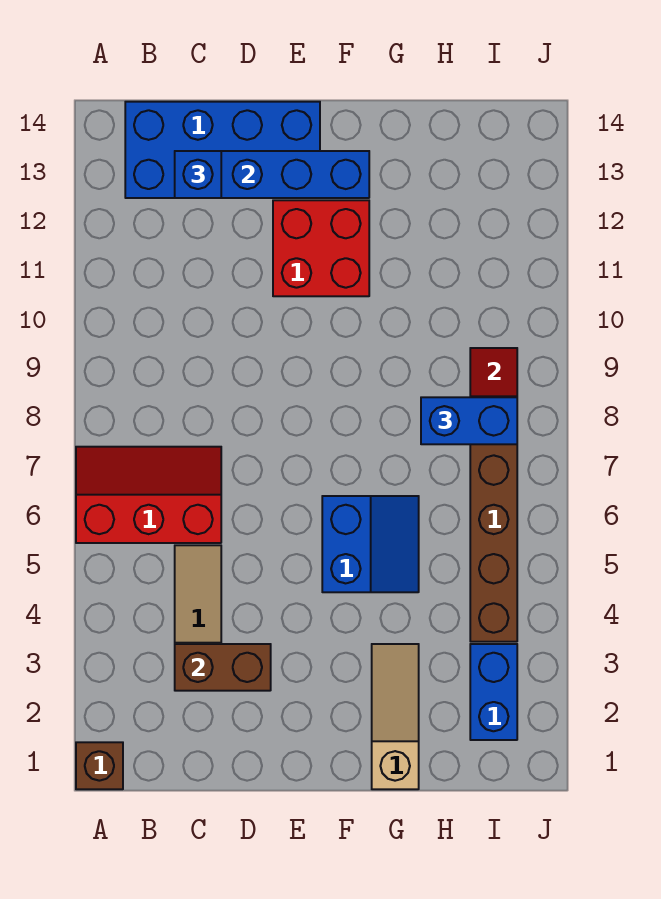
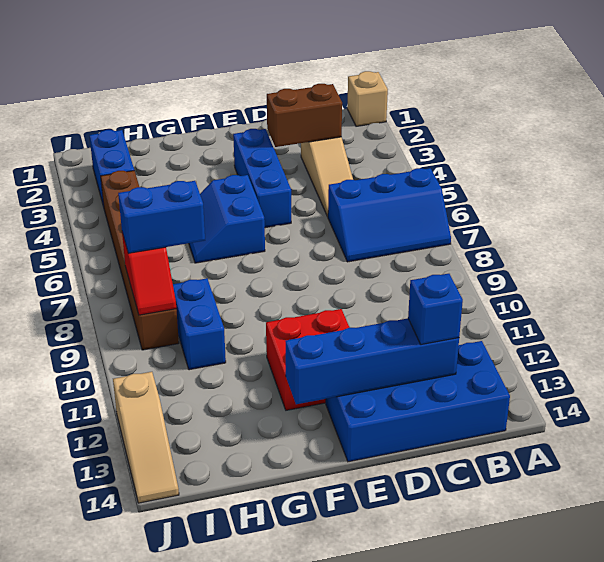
brown brick A1 level 1 -> tan brick A1 level 1
red slope A6:C7 level 1 top 6 -> blue slope A6:C7 level 1 top 6
none -> blue brick E3:E5 level 1
tan slope G1:G3 level 1 top 1 -> tan slope J12:J14 level 1 top 12
none -> blue brick H9:H10 level 1

